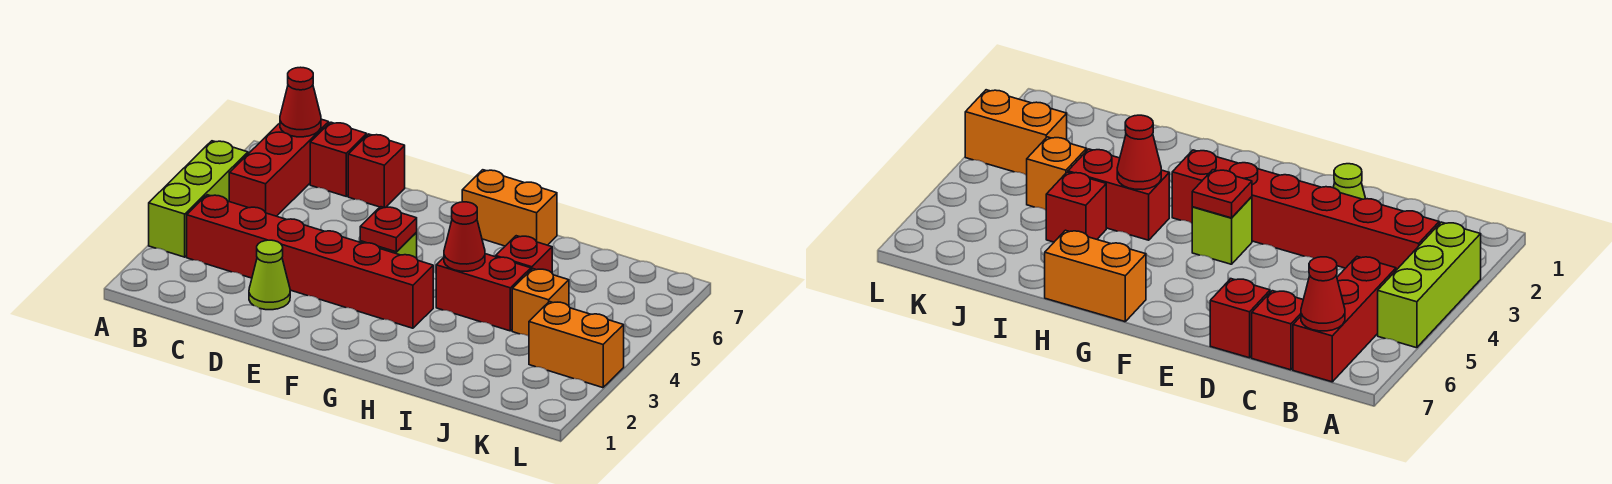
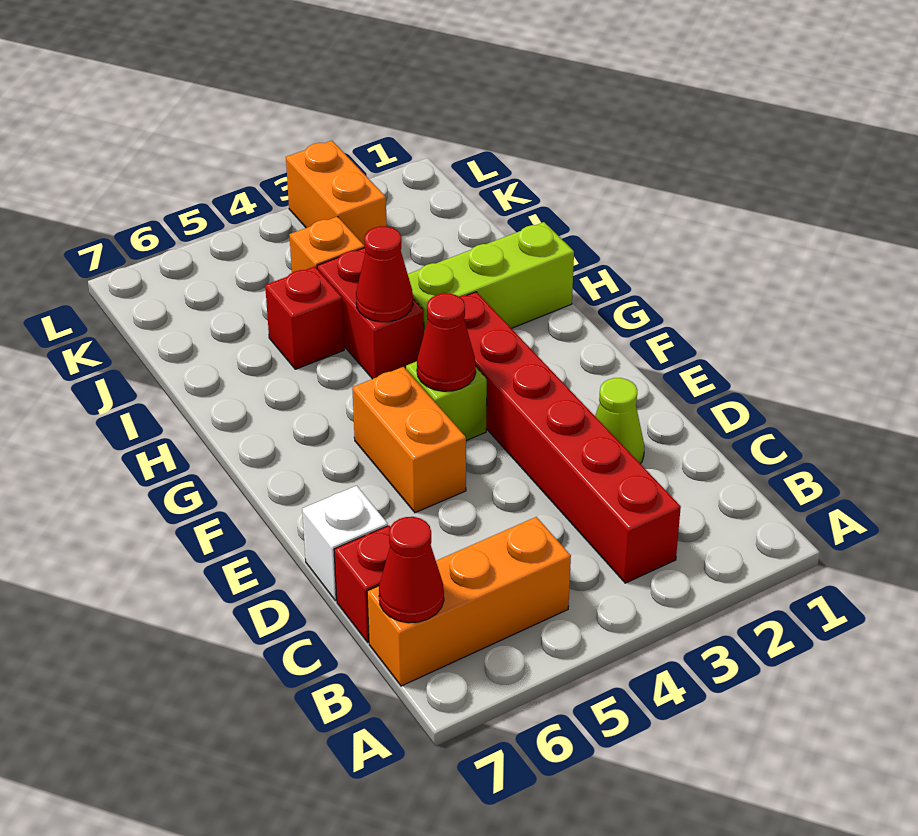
lime brick A3:A5 level 1 -> lime brick H1:H3 level 1
red brick B5:B7 level 1 -> orange brick B5:B7 level 1
red brick D7 level 1 -> white brick D7 level 1
red plate F4 level 2 -> red cone F4 level 2
orange brick G7:H7 level 1 -> orange brick E5:F5 level 1

